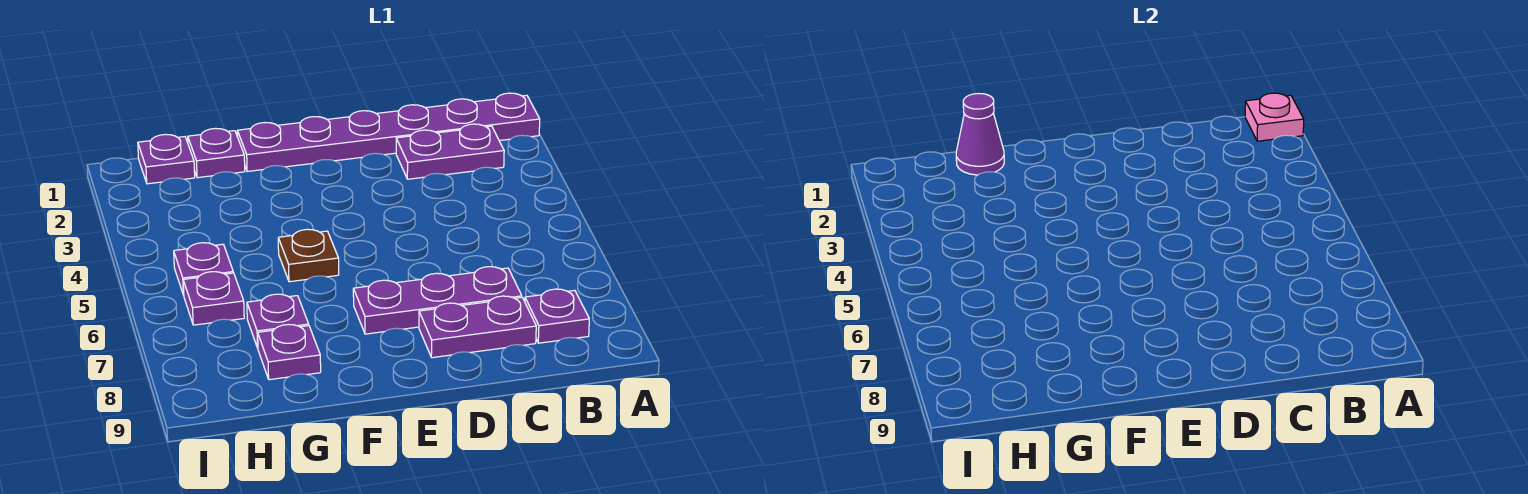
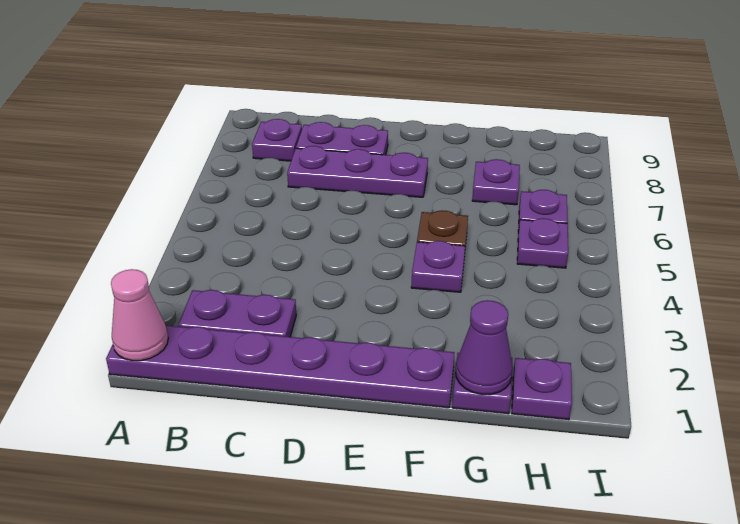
pink plate A1 level 2 -> pink cone A1 level 2
purple plate G8 level 1 -> purple plate F4 level 1

